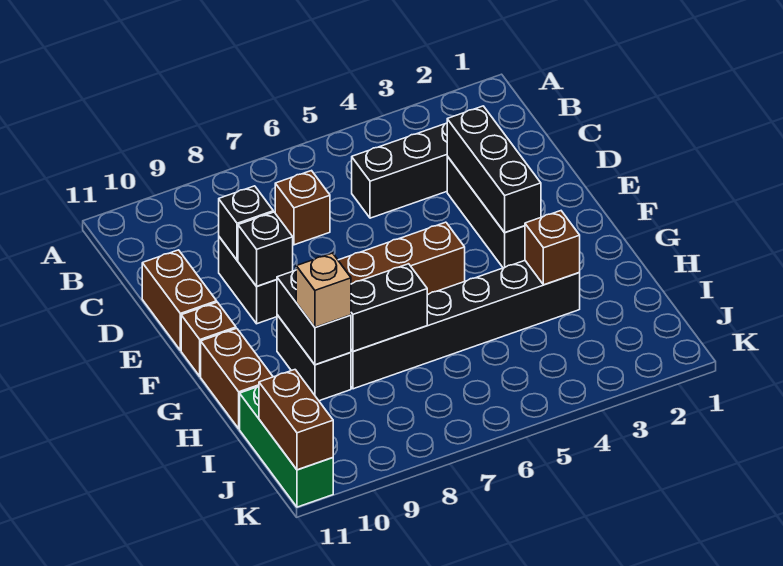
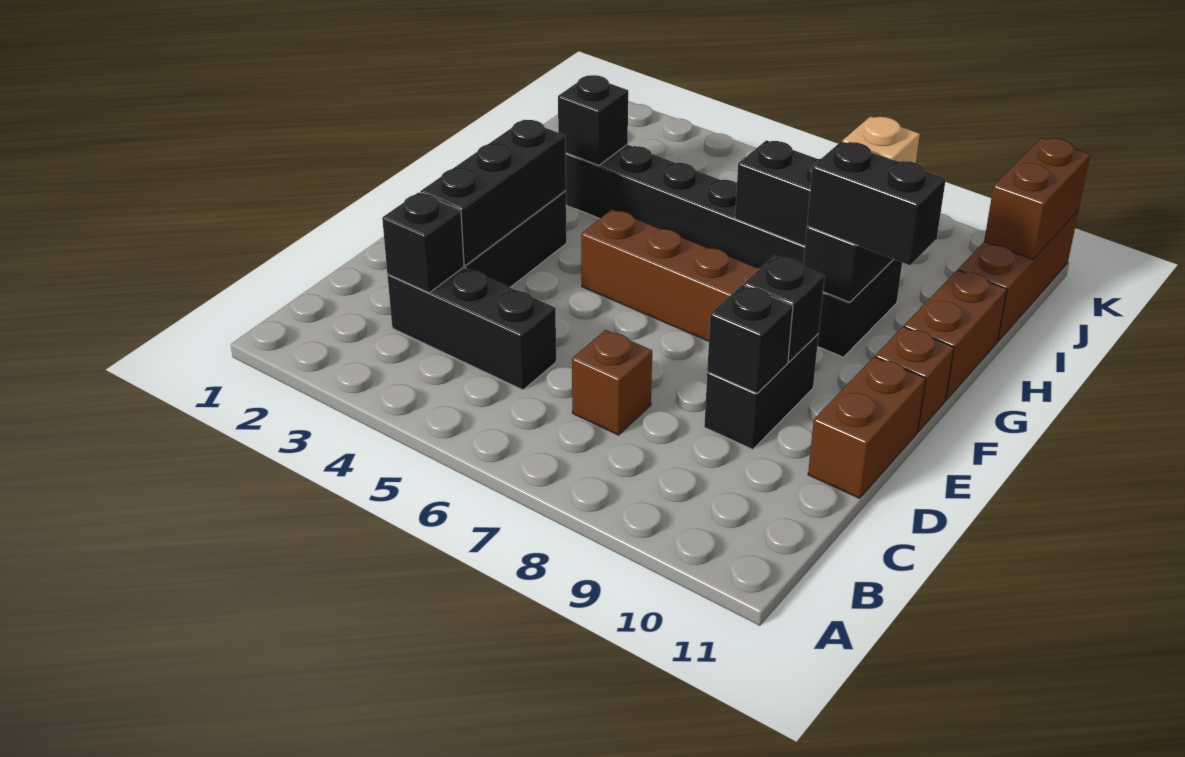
none -> black brick C3 level 2
none -> black brick G9:G10 level 3
brown brick H3 level 2 -> black brick H3 level 2
green brick I11:K11 level 1 -> brown brick I11:K11 level 1

